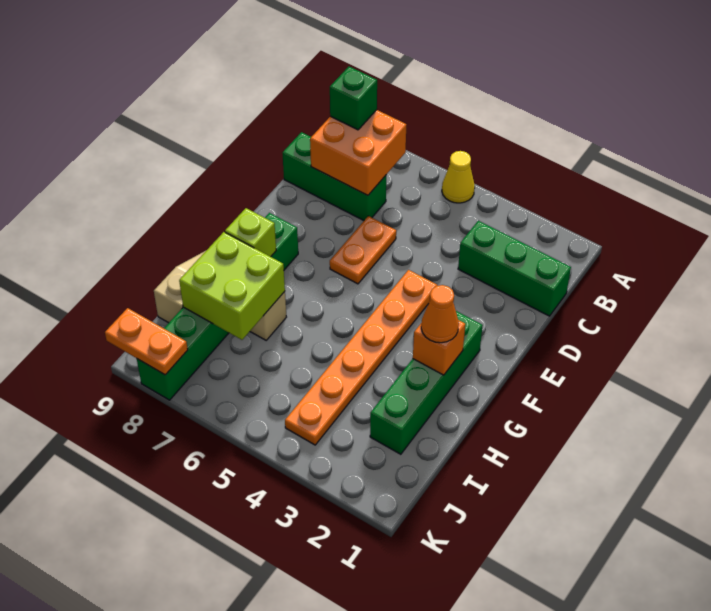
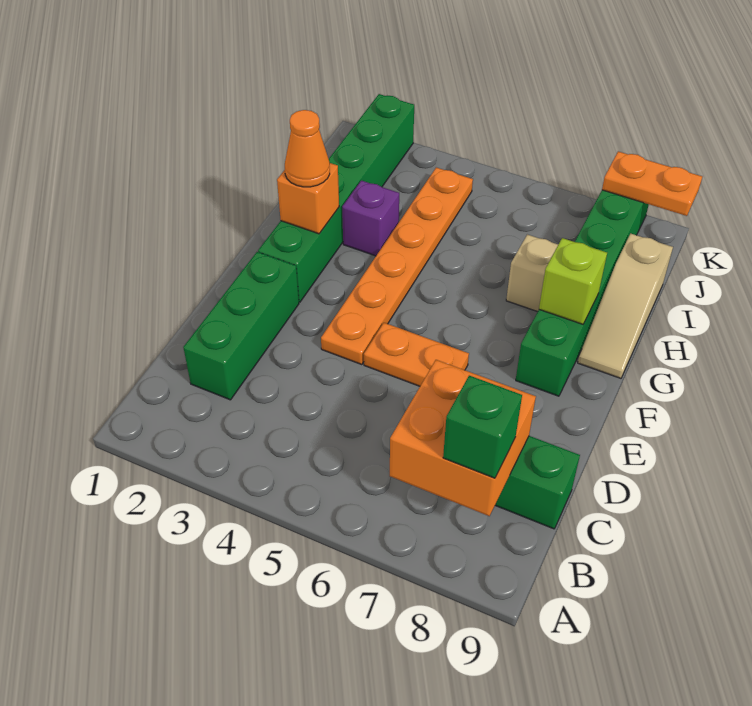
yellow cone A5 level 1 -> none
green brick C1:C3 level 1 -> green brick C2:E2 level 1
orange plate D6:E6 level 1 -> orange plate E5:E6 level 1
green brick F2:I2 level 1 -> green brick F2:K2 level 1
none -> purple brick H3 level 1
lime brick H7:I8 level 2 -> none

